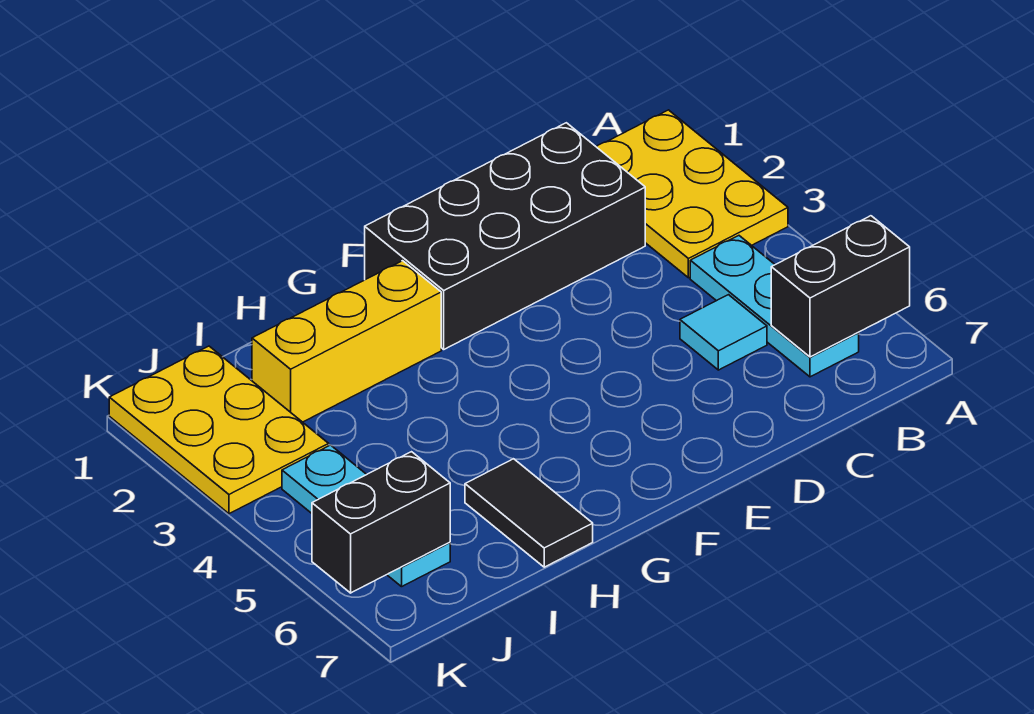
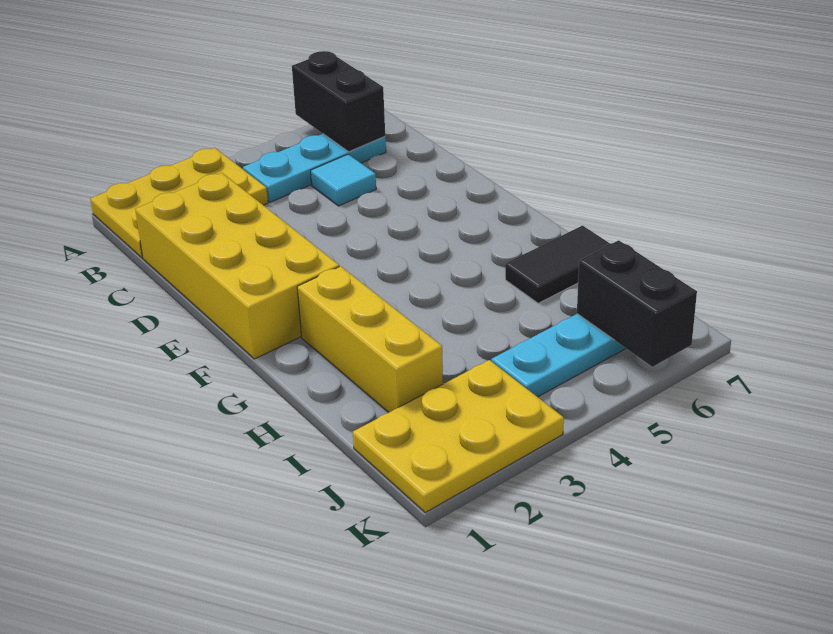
black brick C1:F2 level 1 -> yellow brick C1:F2 level 1

